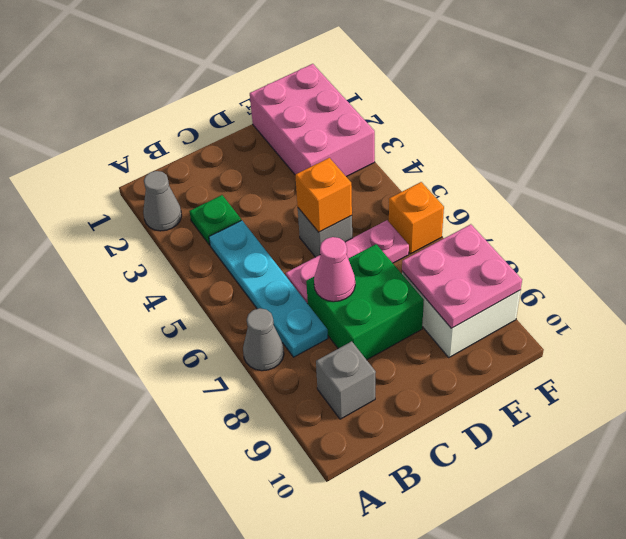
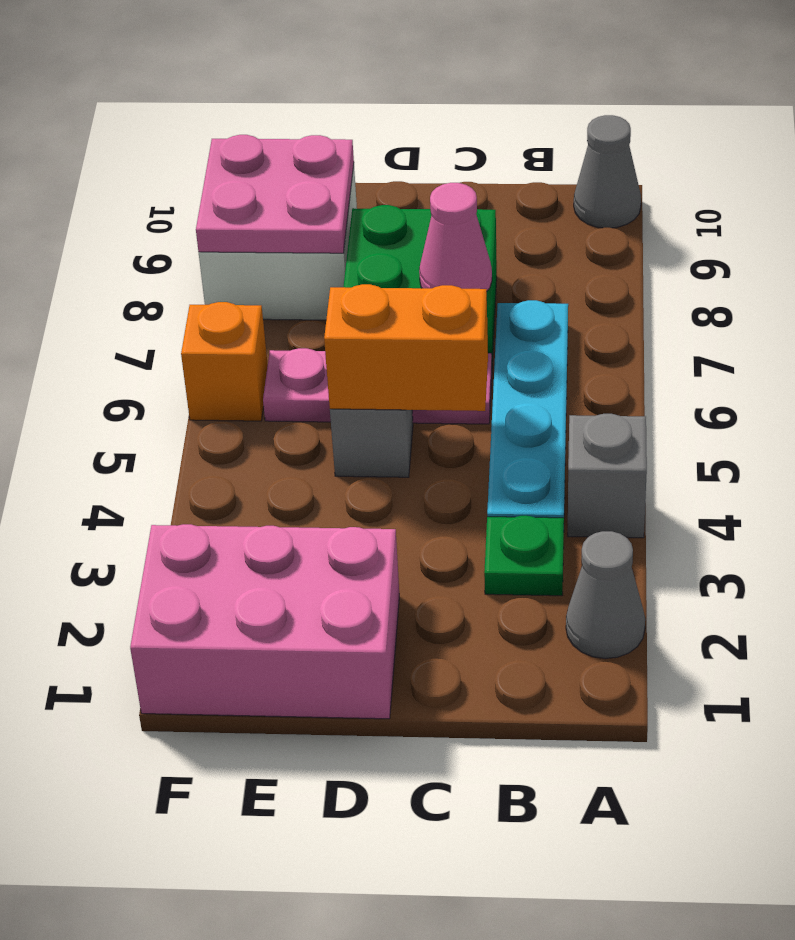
grey cone A7 level 1 -> grey cone A10 level 1
grey brick B9 level 1 -> grey brick A4 level 1
orange brick D5 level 2 -> orange brick C5:D5 level 2
pink brick E1:F3 level 1 -> pink brick D1:F2 level 1

